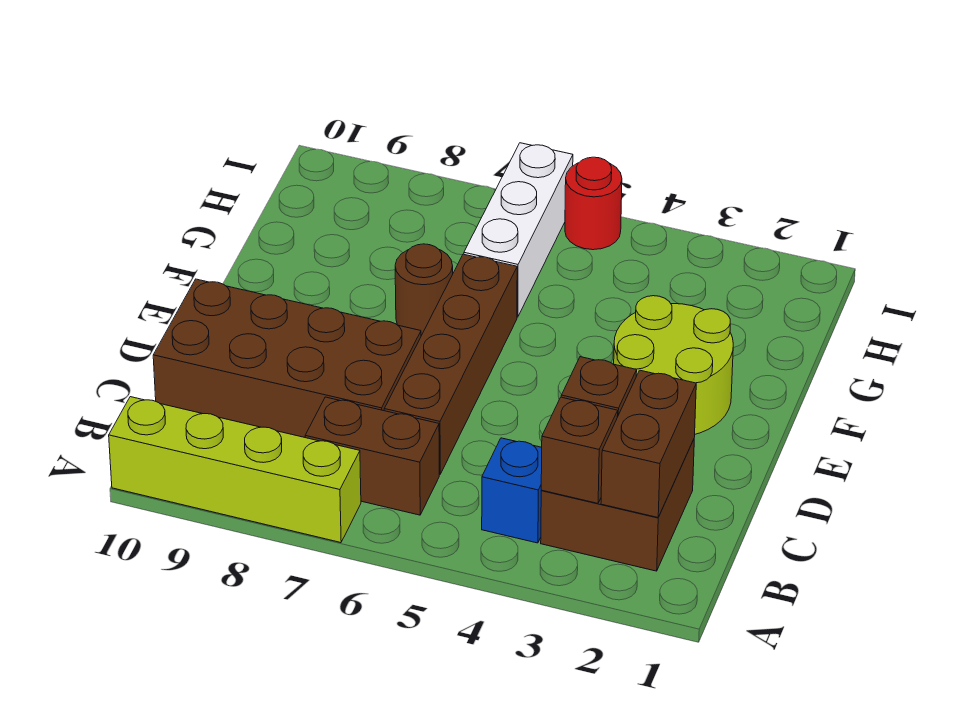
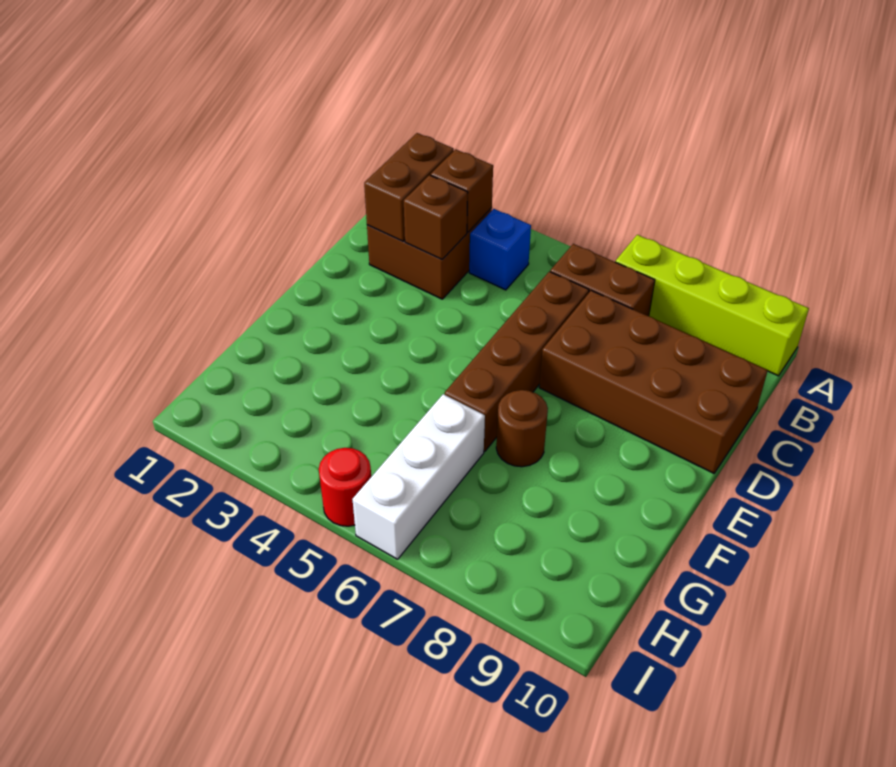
lime round brick E2:F3 level 1 -> none

